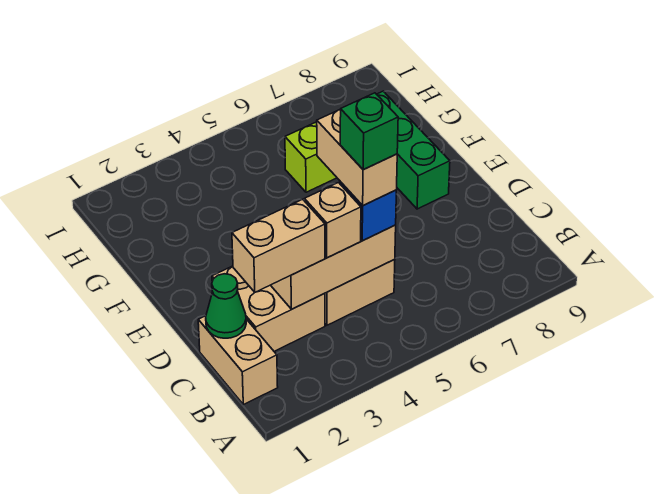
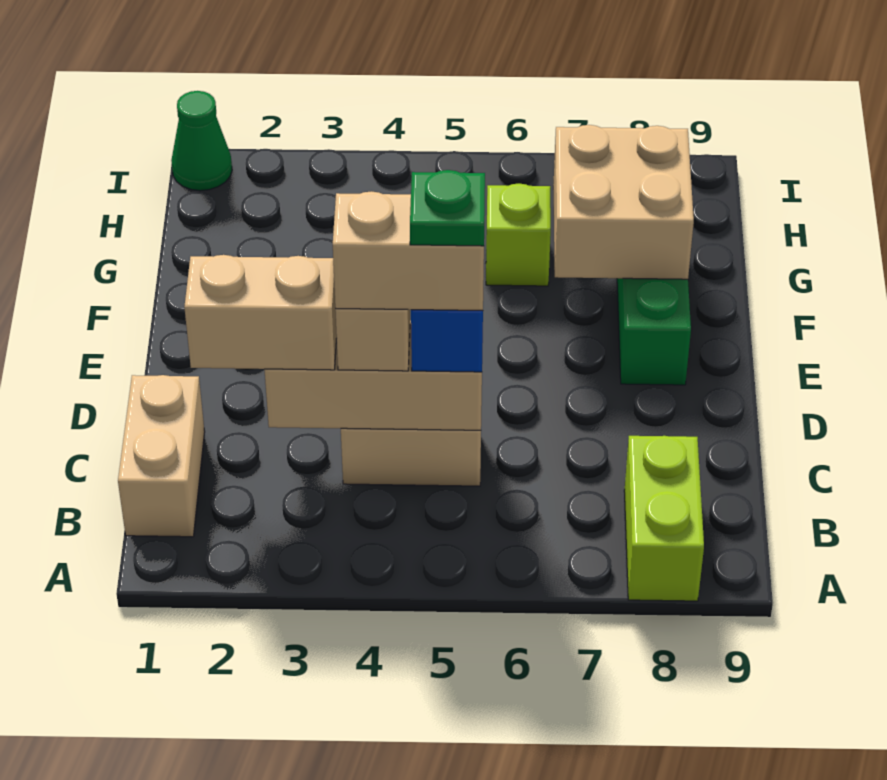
none -> lime brick A8:B8 level 1
green cone C1 level 2 -> green cone I1 level 1
tan brick C2:D3 level 1 -> tan brick F7:G8 level 2
tan brick C5:D5 level 4 -> tan brick C4:C5 level 4
green brick C5 level 5 -> green plate C5 level 5

